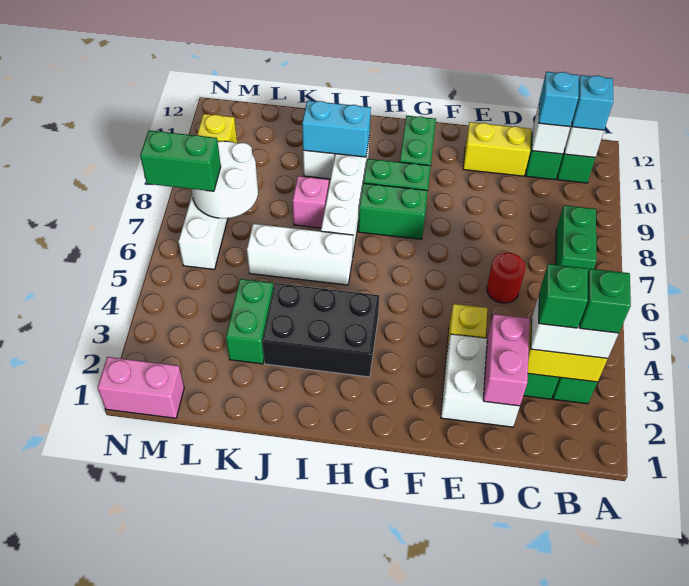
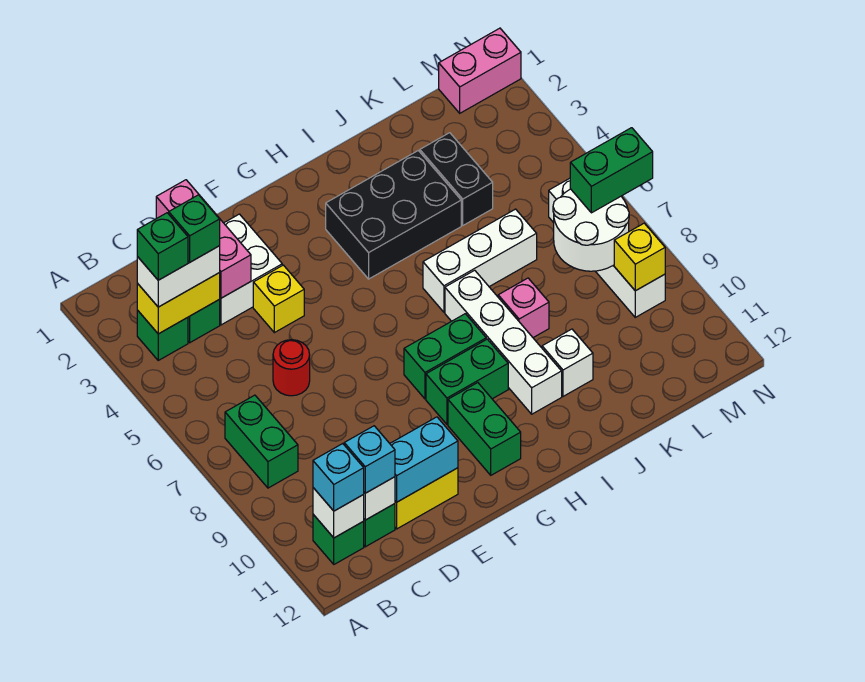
pink brick D2:D3 level 2 -> pink brick D1:D3 level 2
cyan brick I10:J10 level 2 -> cyan brick D11:E11 level 2
green brick K3:K4 level 1 -> black brick K3:K4 level 1

